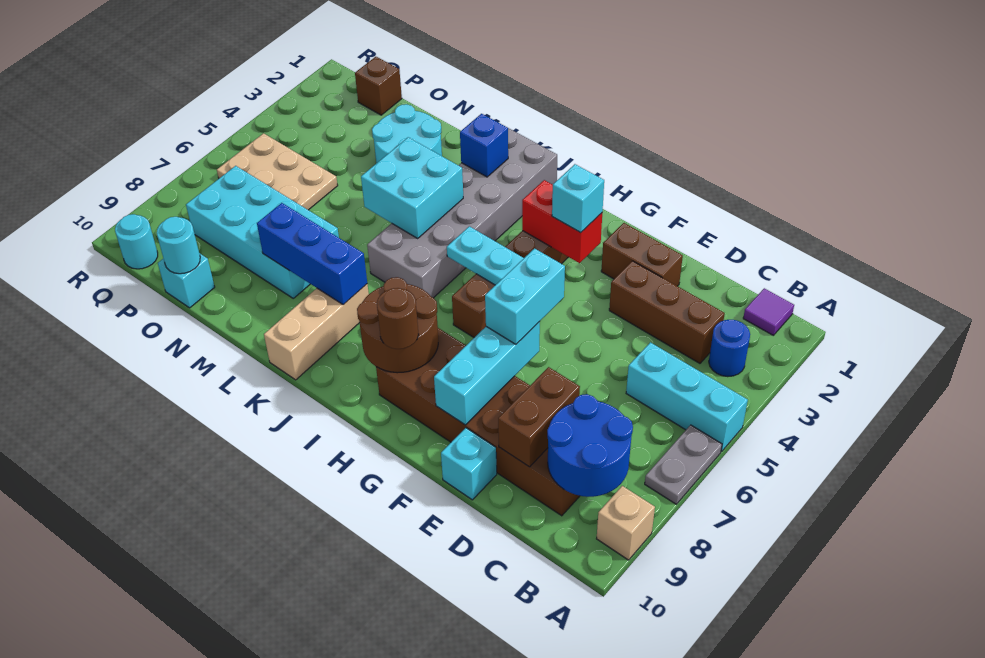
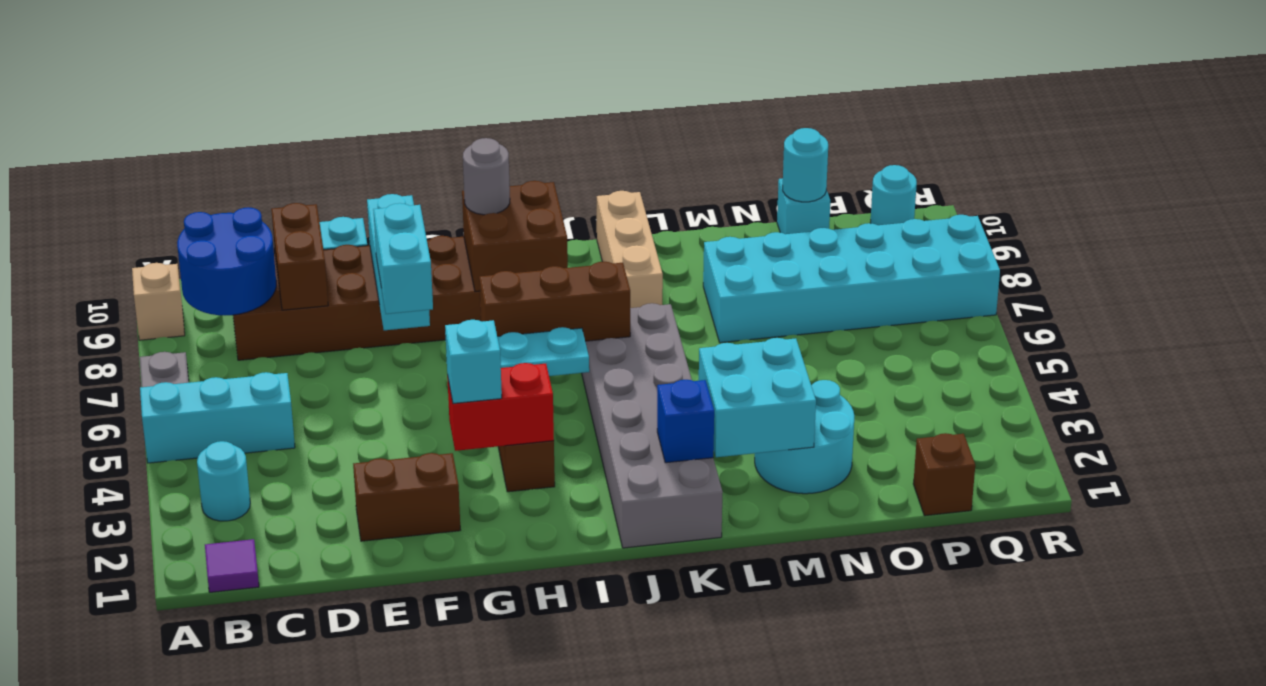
blue round brick B3 level 1 -> cyan round brick B3 level 1
brown brick C3:E3 level 1 -> brown brick H6:J6 level 2
brown round brick H8:I9 level 2 -> brown brick H8:I9 level 2
brown round brick H9 level 3 -> grey round brick H9 level 3
cyan brick K4:L5 level 2 -> cyan brick L2:M3 level 2
blue brick K8:M8 level 2 -> none
cyan brick M7:P8 level 1 -> cyan brick M7:R8 level 1
tan plate O5:Q6 level 1 -> none

